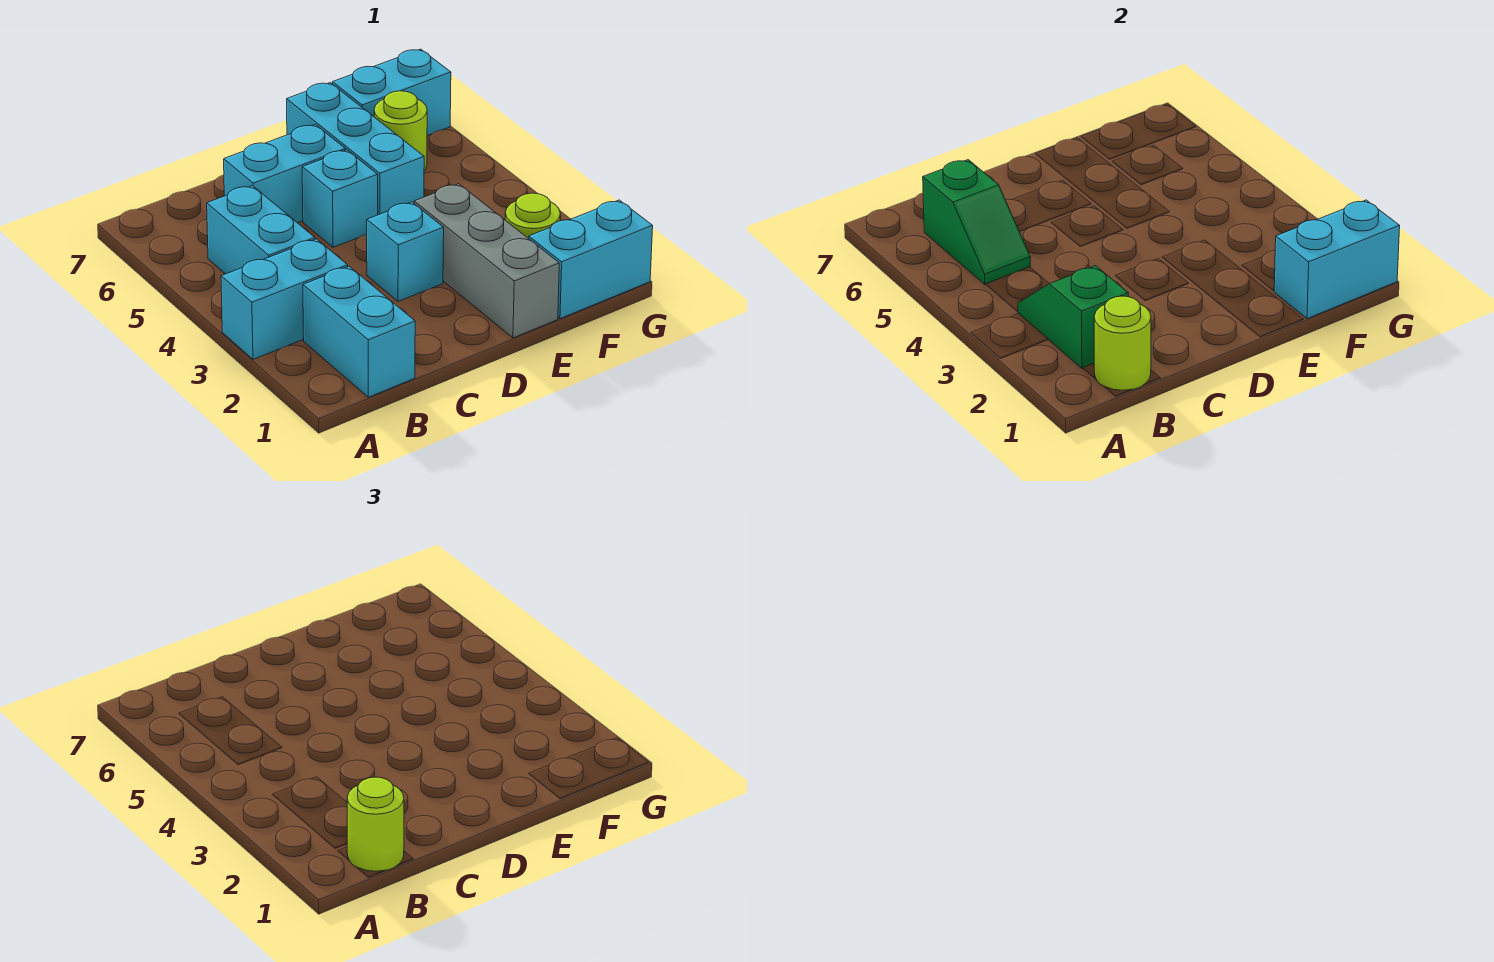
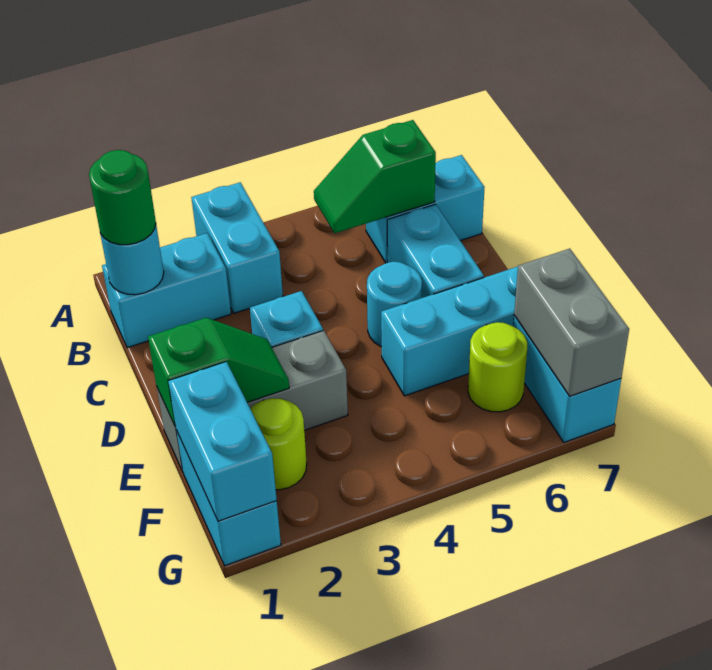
lime round brick B1 level 2 -> cyan round brick B1 level 2
lime round brick B1 level 3 -> green round brick B1 level 3
green slope B2:B3 level 2 top 2 -> green slope E1:E2 level 2 top 1
cyan brick B4:B5 level 1 -> cyan brick B6:B7 level 1
cyan brick D5 level 1 -> cyan round brick D5 level 1
none -> grey brick F7:G7 level 2

